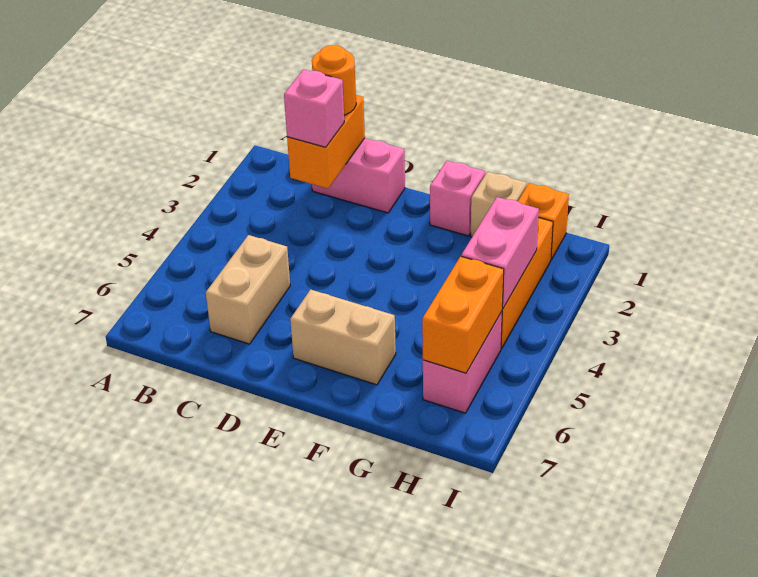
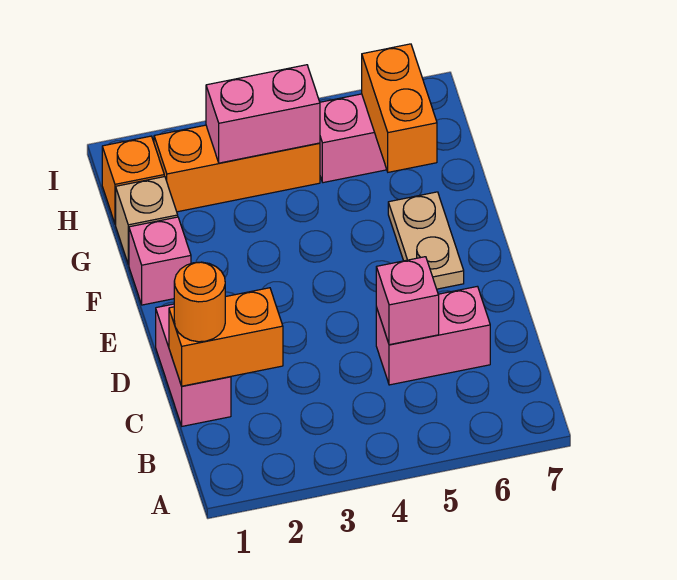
pink brick C2 level 3 -> pink brick C5 level 2
tan brick C5:C6 level 1 -> pink brick C5:C6 level 1
tan brick E6:F6 level 1 -> tan plate E6:F6 level 1
orange brick H5:H6 level 2 -> orange brick G6:H6 level 2

